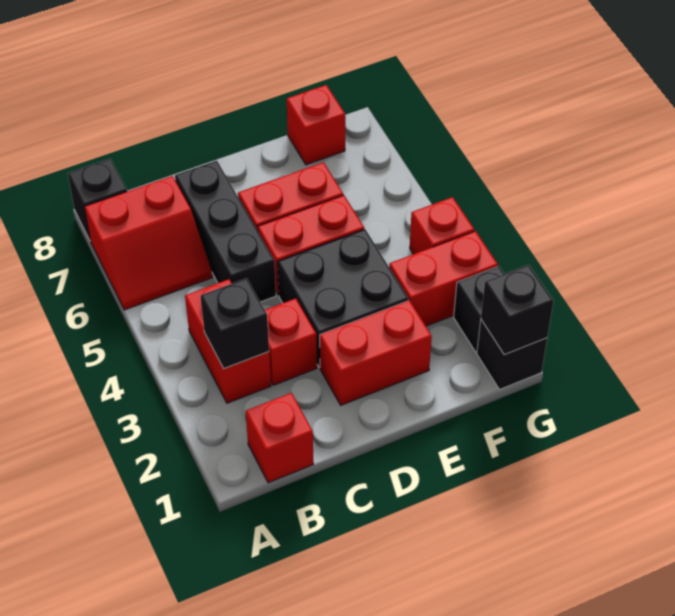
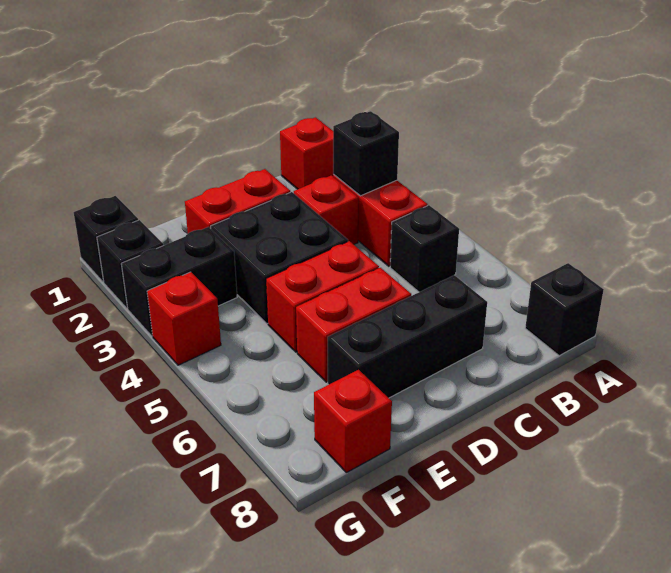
red slope A6:B7 level 1 top 7 -> none
black brick C5:C7 level 1 -> black brick C7:E7 level 1
red brick F3:G3 level 1 -> black brick F3:G3 level 1
black brick G1 level 2 -> black brick B5 level 1

